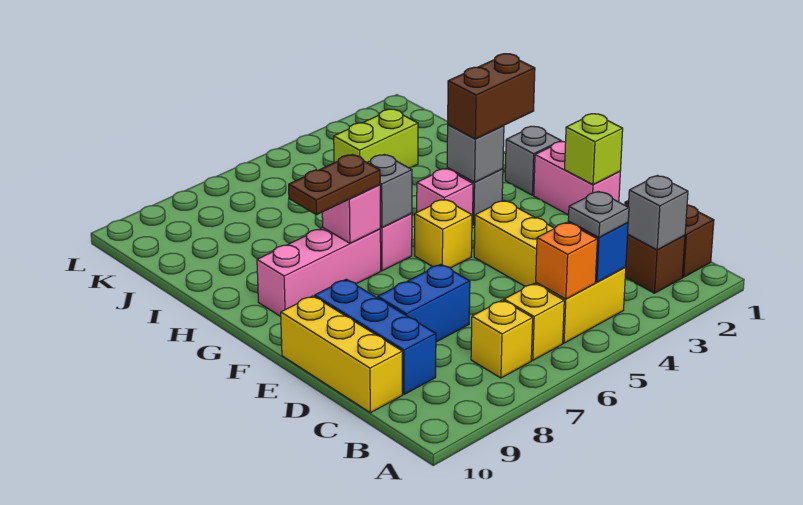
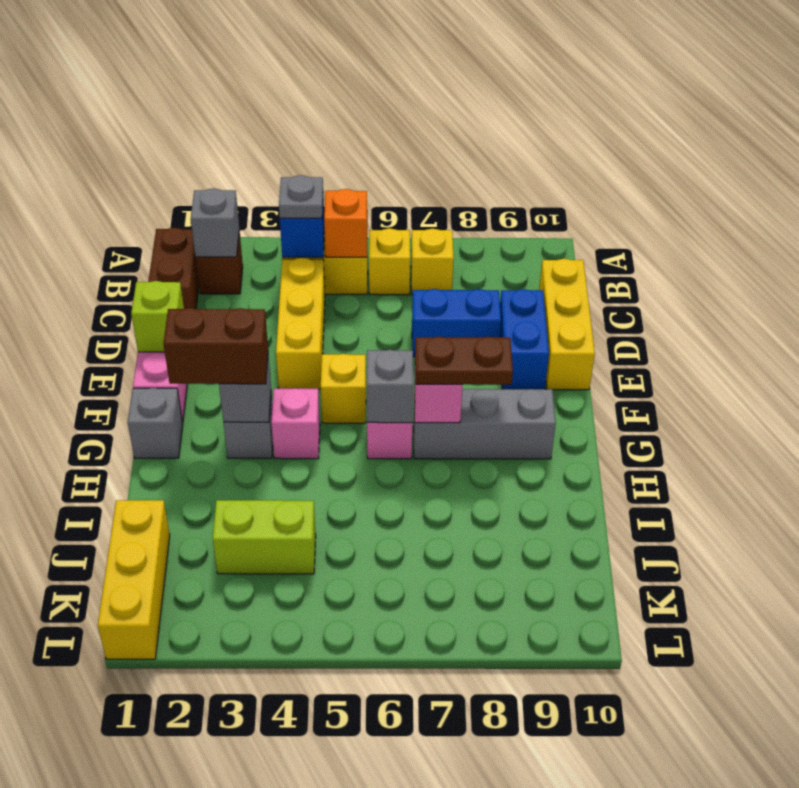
blue brick C9:E9 level 1 -> blue brick D9:E9 level 1
pink brick G7:G9 level 1 -> grey brick G7:G9 level 1
none -> yellow brick J1:L1 level 1

